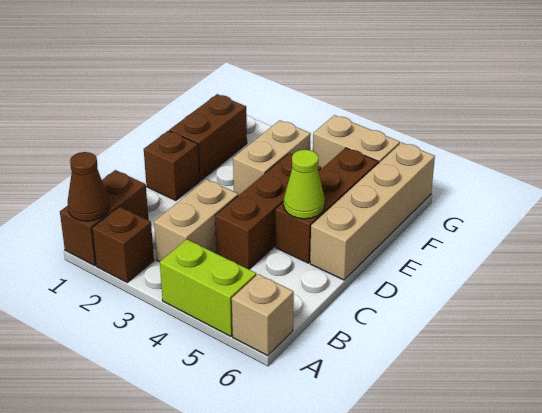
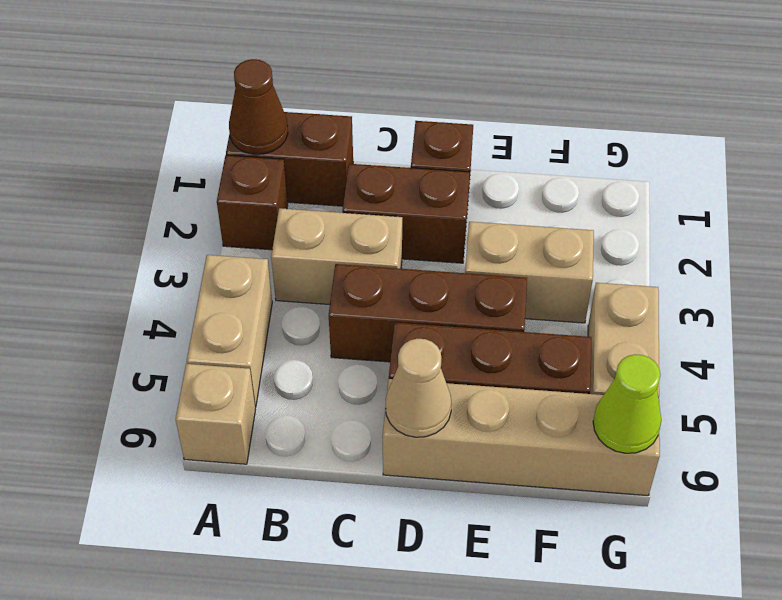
lime brick A4:A5 level 1 -> tan brick A4:A5 level 1
lime cone D5 level 2 -> lime cone G6 level 2
none -> tan cone D6 level 2
brown brick E1:F1 level 1 -> brown brick C2:D2 level 1

